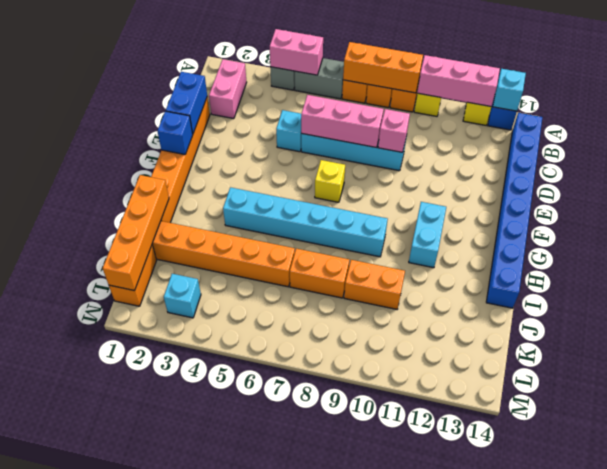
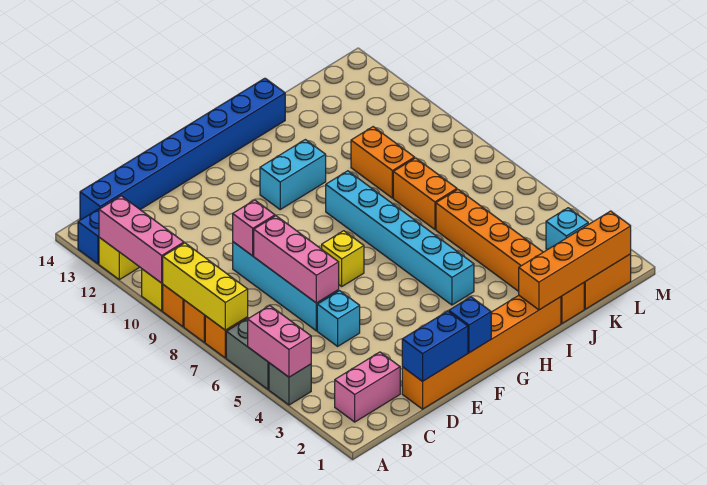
orange brick A7:A9 level 2 -> yellow brick A7:A9 level 2
cyan brick A13 level 2 -> none

